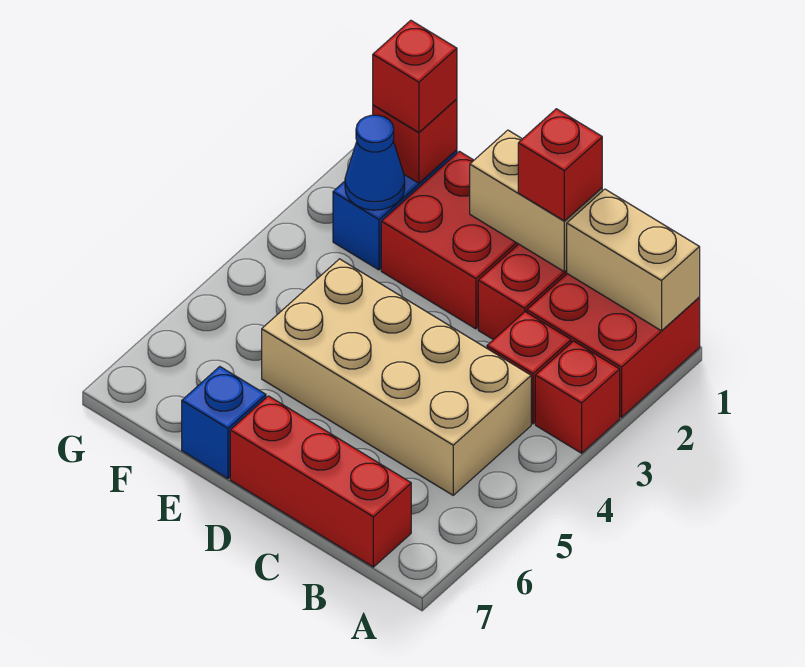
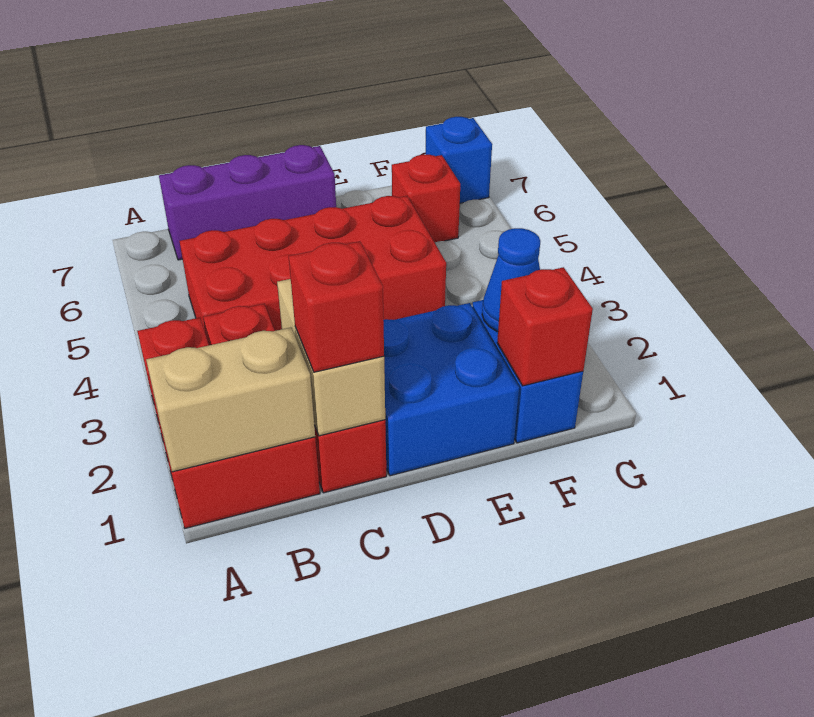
tan brick B4:E5 level 1 -> red brick B4:E5 level 1
red brick B7:D7 level 1 -> purple brick B7:D7 level 1
tan brick C1:D1 level 2 -> tan brick C1:C2 level 2
red brick D1:E2 level 1 -> blue brick D1:E2 level 1
blue brick E7 level 1 -> blue brick G7 level 1
red brick F1 level 3 -> red brick F6 level 1

